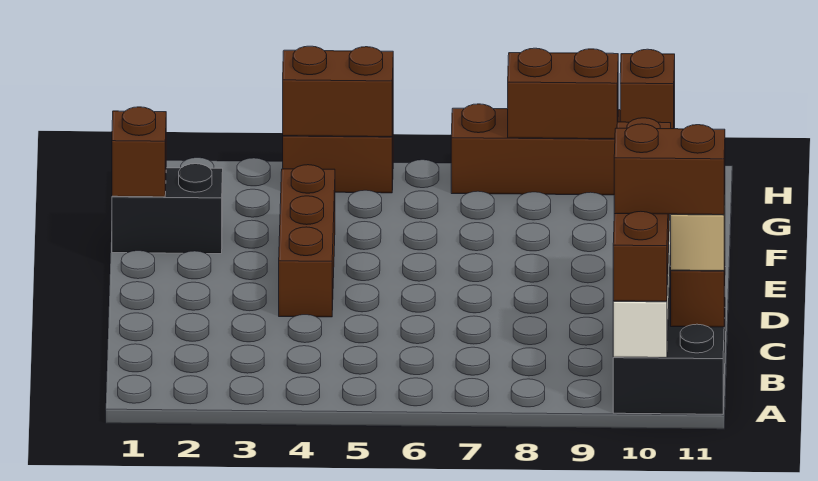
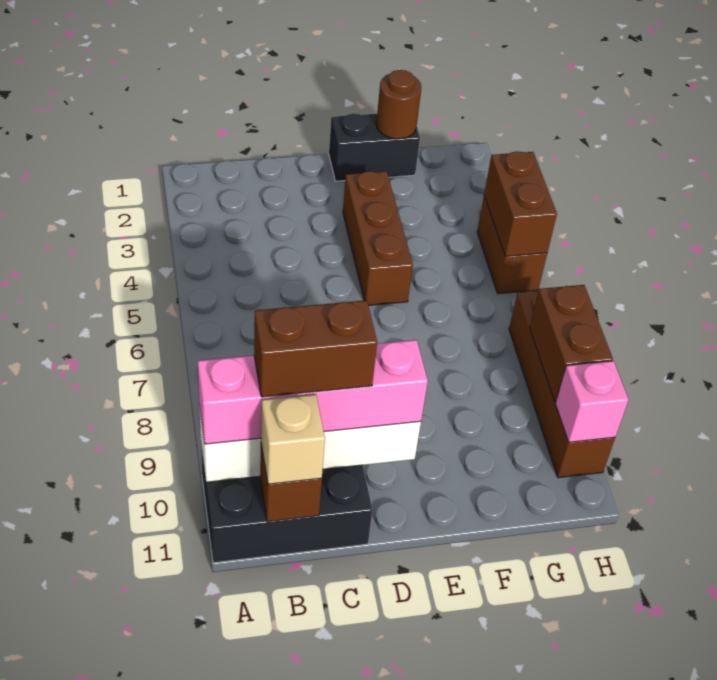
brown brick A10:D10 level 3 -> pink brick A10:D10 level 3
brown brick B10:B11 level 4 -> brown brick B10:C10 level 4
brown brick D4:F4 level 1 -> brown brick E3:E5 level 1
black brick F1:F2 level 1 -> black brick E1:F1 level 1
brown brick F1 level 2 -> brown round brick F1 level 2
brown brick H10 level 2 -> pink brick H10 level 2

